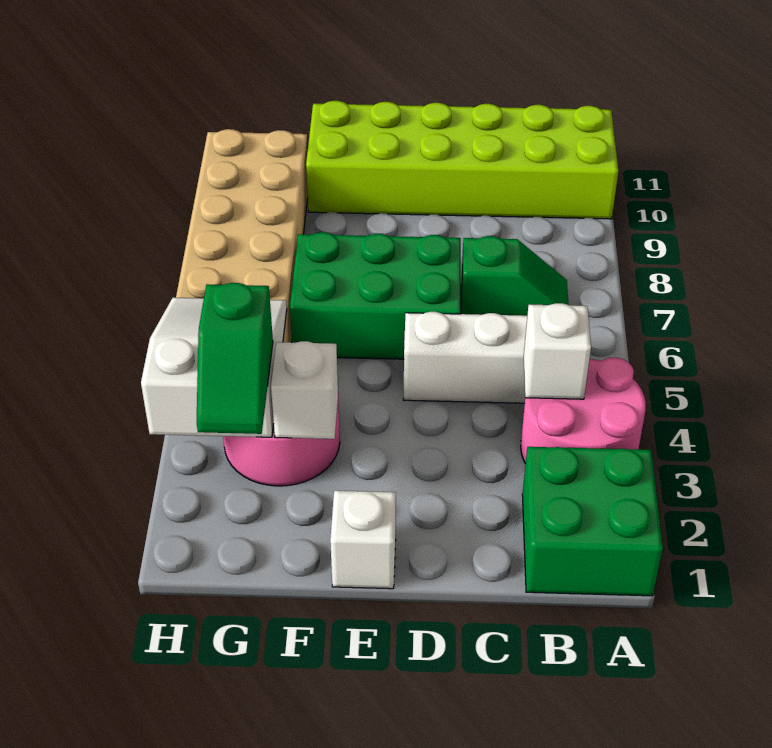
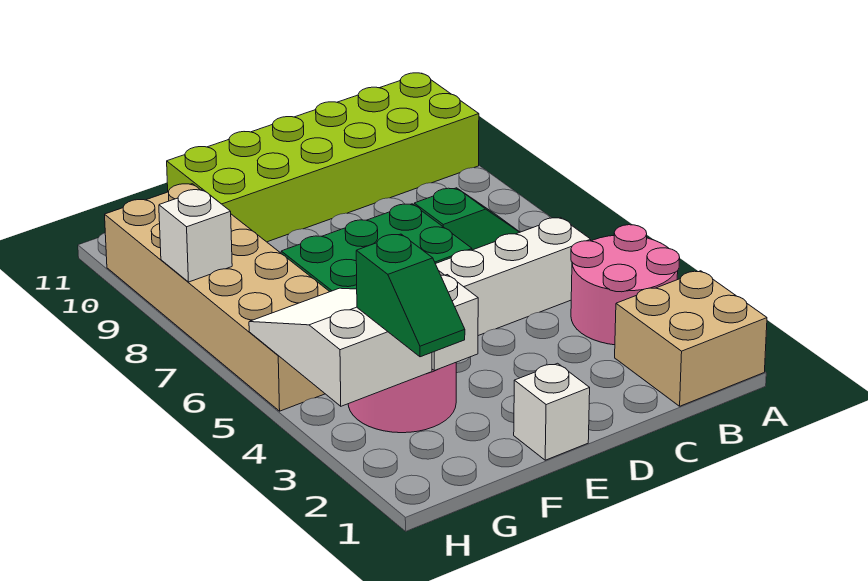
green brick A1:B2 level 1 -> tan brick A1:B2 level 1
white brick B4 level 2 -> white brick H8 level 2

